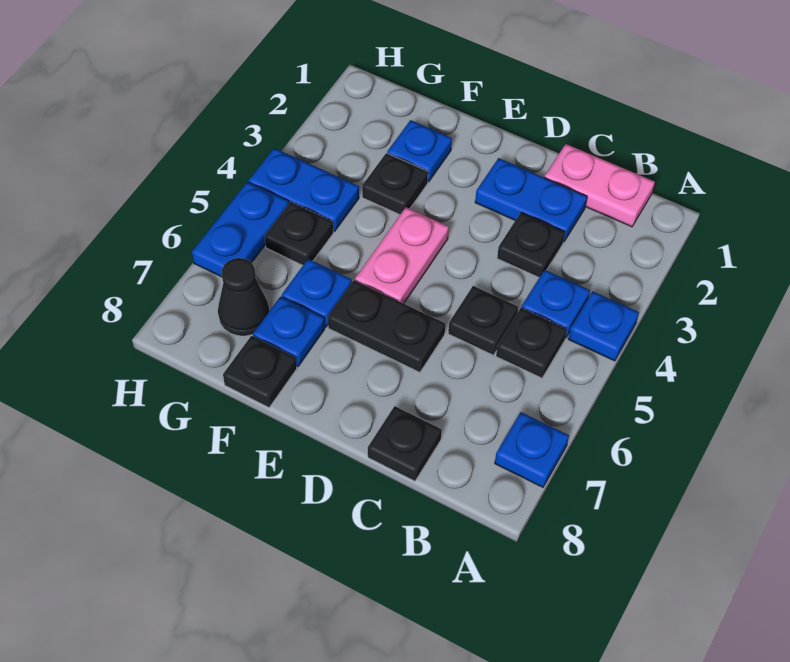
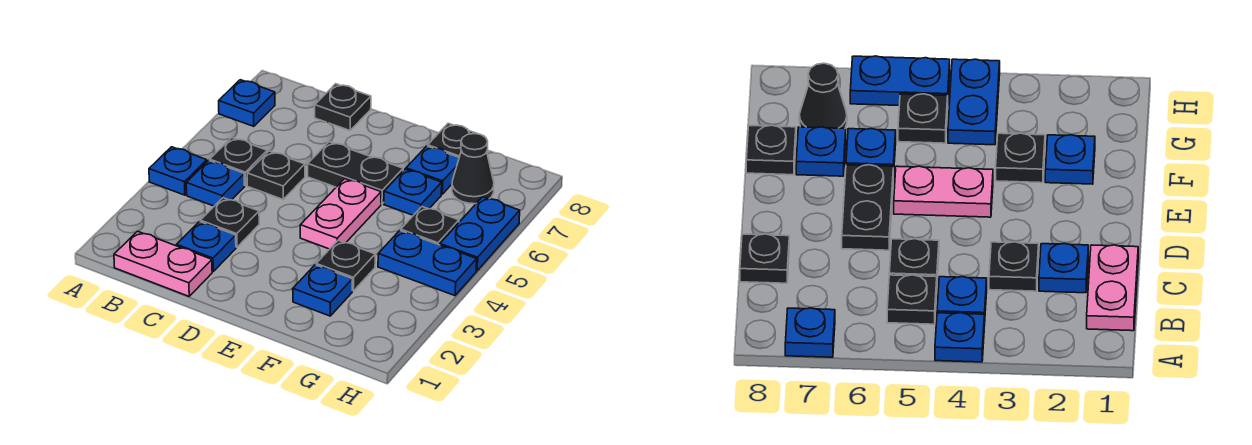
blue plate C2:D2 level 1 -> blue plate C2 level 1

